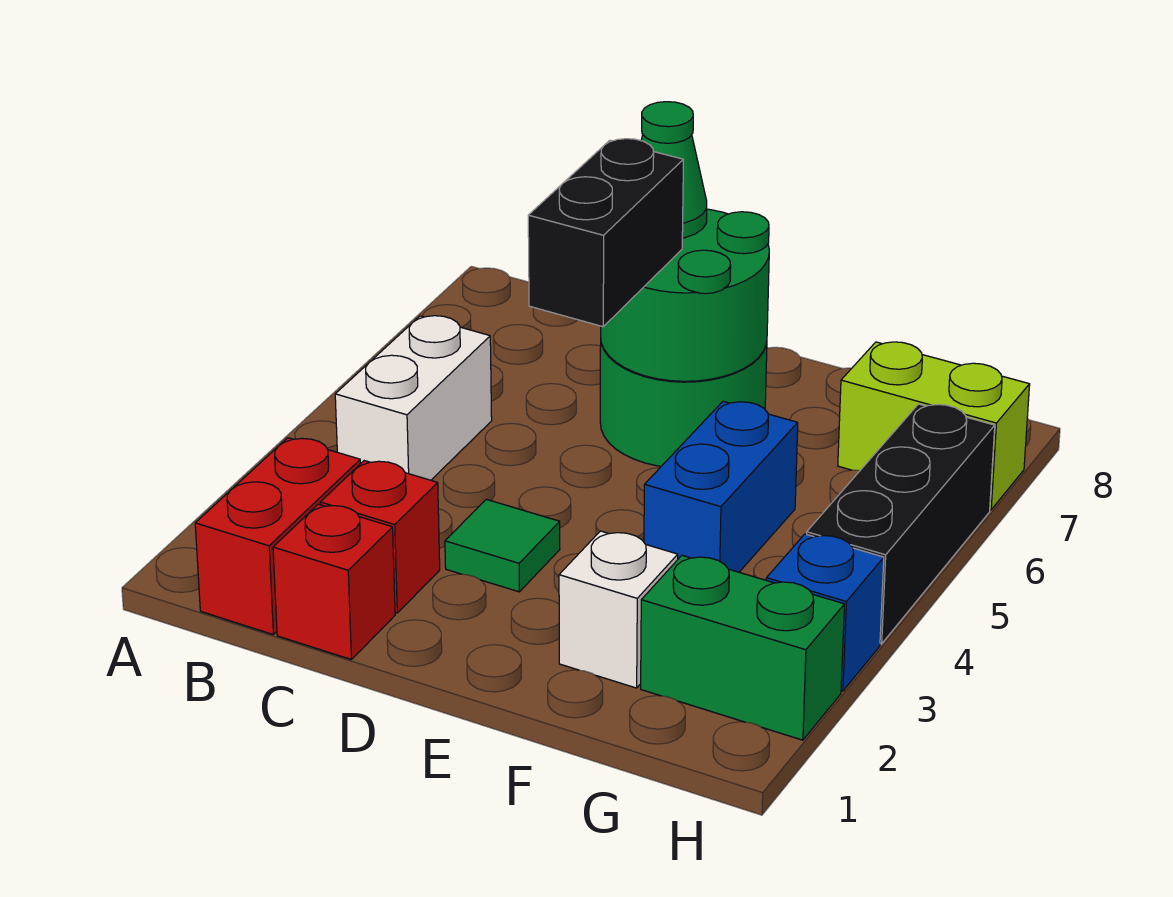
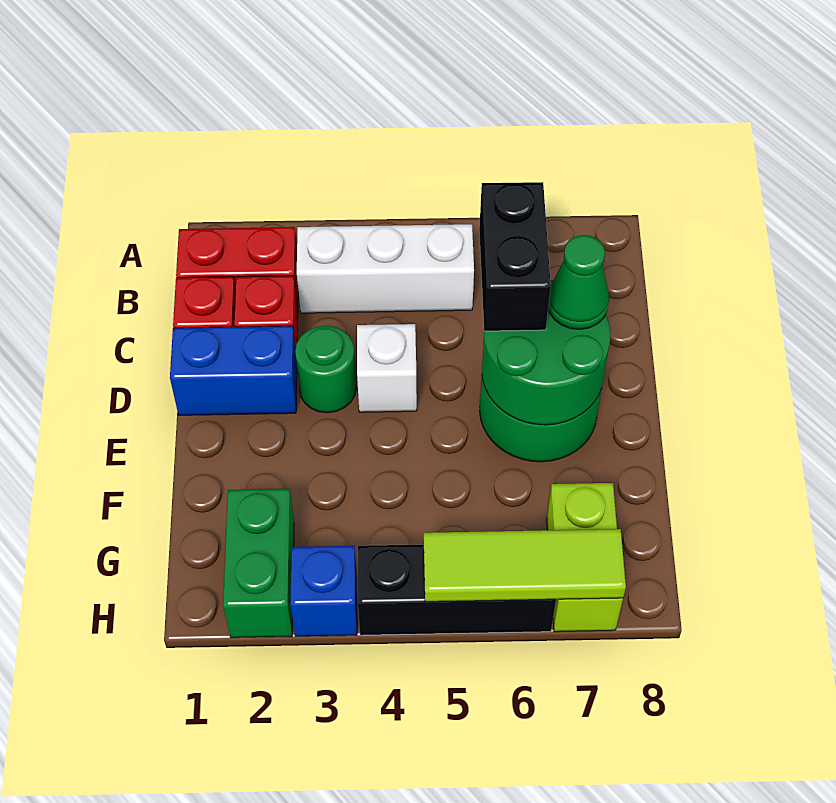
white brick B4:B5 level 1 -> white brick B3:B5 level 1
green tile D3 level 1 -> green round brick D3 level 1
black brick D5:D6 level 3 -> black brick C6:D6 level 3
white brick F2 level 1 -> white brick D4 level 1
blue brick F4:F5 level 1 -> blue brick D1:D2 level 1
none -> lime tile H5:H7 level 2

